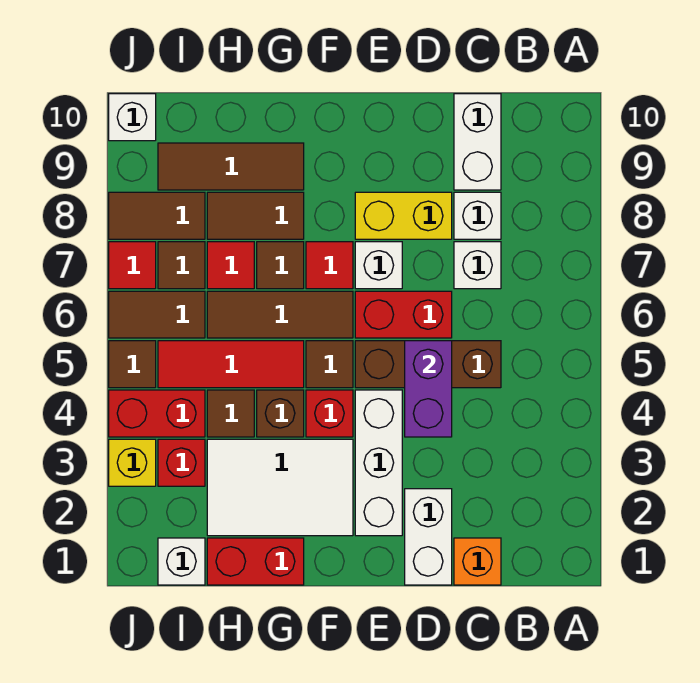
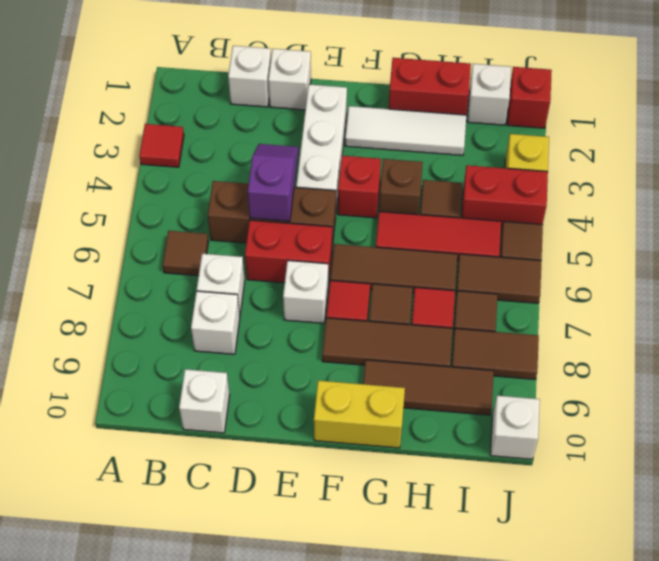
orange brick C1 level 1 -> white brick C1 level 1
white brick C9:C10 level 1 -> white brick C10 level 1
white brick D1:D2 level 1 -> white brick D1 level 1
purple brick D4:D5 level 2 -> purple slope D4:D5 level 2 top 5
yellow brick D8:E8 level 1 -> yellow brick F10:G10 level 1
white tile F2:H3 level 1 -> white tile F2:H2 level 1
brown tile F5 level 1 -> brown tile B6 level 1
brown tile G8:H8 level 1 -> brown tile F8:H8 level 1
red brick I3 level 1 -> red brick J1 level 1
red tile J7 level 1 -> red tile A3 level 1

